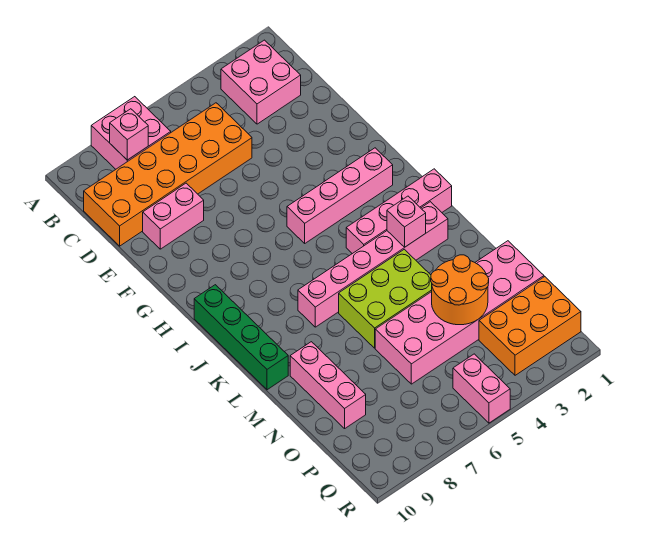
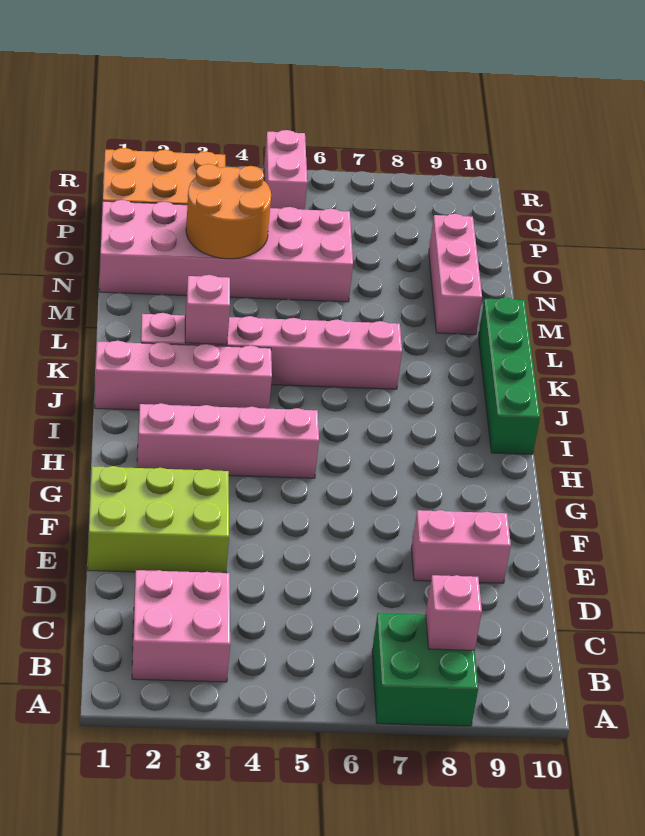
pink brick A7:B8 level 1 -> green brick A7:B8 level 1
orange brick C5:D10 level 1 -> none
lime brick L4:M6 level 1 -> lime brick E1:F3 level 1

